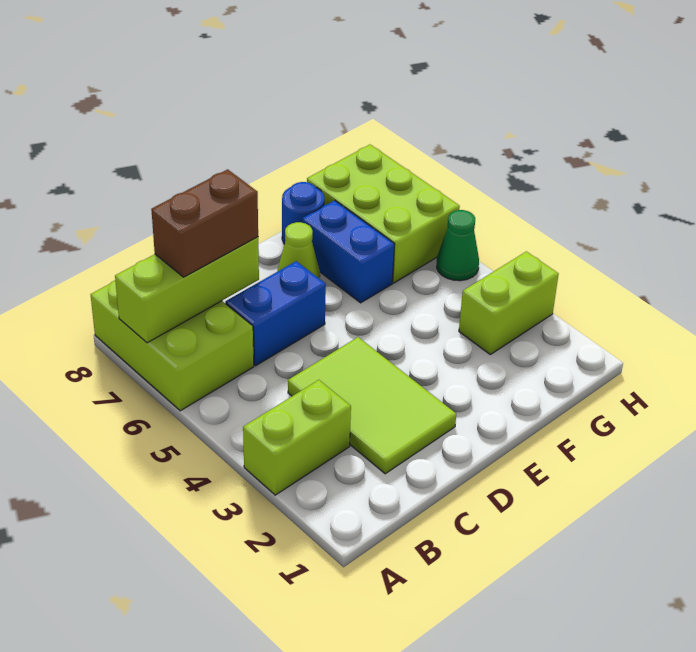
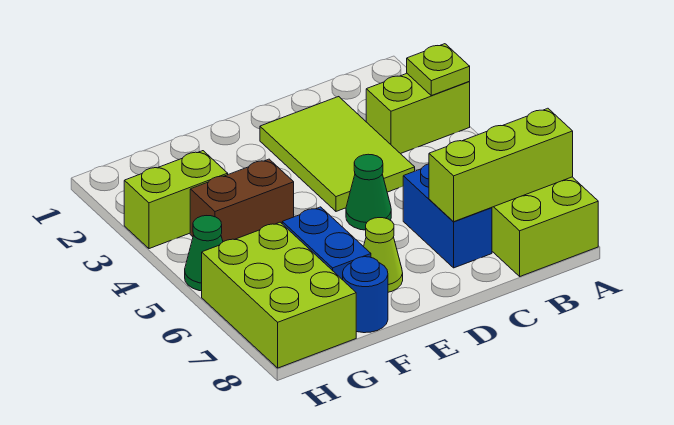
none -> lime plate A3 level 2
brown brick B7:C7 level 3 -> brown brick F4:G4 level 1
blue brick C6:D6 level 1 -> blue brick C6:C7 level 1
none -> green cone D5 level 1

